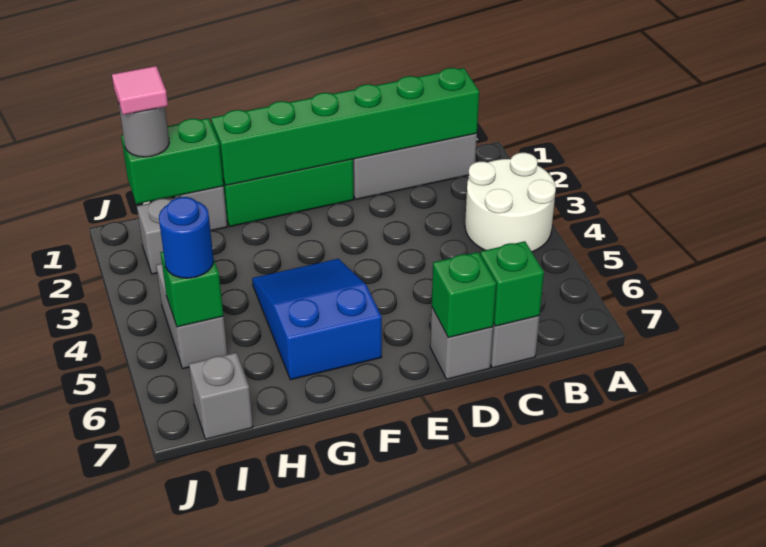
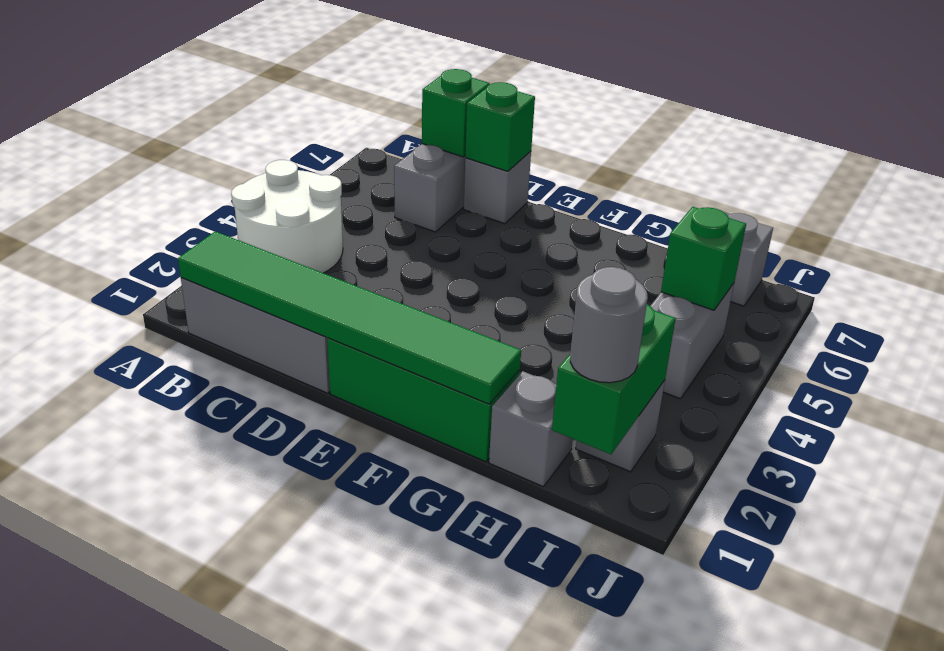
green brick B1:G1 level 2 -> green tile B1:G1 level 2
blue slope F4:G6 level 1 top 6 -> none
green brick H1:I1 level 2 -> green brick I1:I2 level 2
pink tile I1 level 4 -> none
blue round brick I5 level 3 -> none

